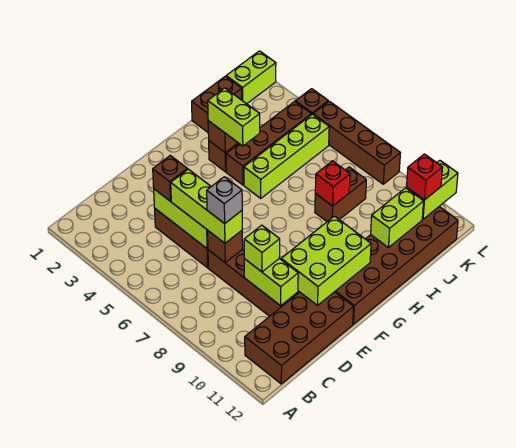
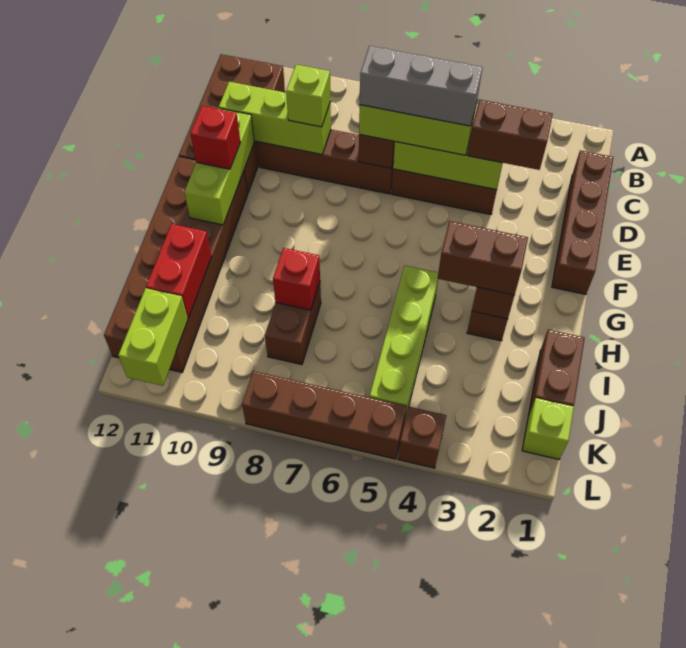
brown brick D4 level 3 -> brown brick D3:D4 level 3
grey brick D7 level 4 -> grey brick D5:D7 level 4
lime brick D9:D10 level 2 -> lime brick D9:D11 level 2
lime brick E10:G11 level 2 -> lime brick E11:G11 level 2
lime brick H3:H4 level 3 -> brown brick H3:H4 level 3
brown brick H4:K4 level 1 -> brown brick C1:F1 level 1
lime brick I11:J11 level 2 -> red brick I11:J11 level 2
lime brick K1:L1 level 1 -> lime brick K1 level 1
red brick K11 level 3 -> red brick F11 level 3

